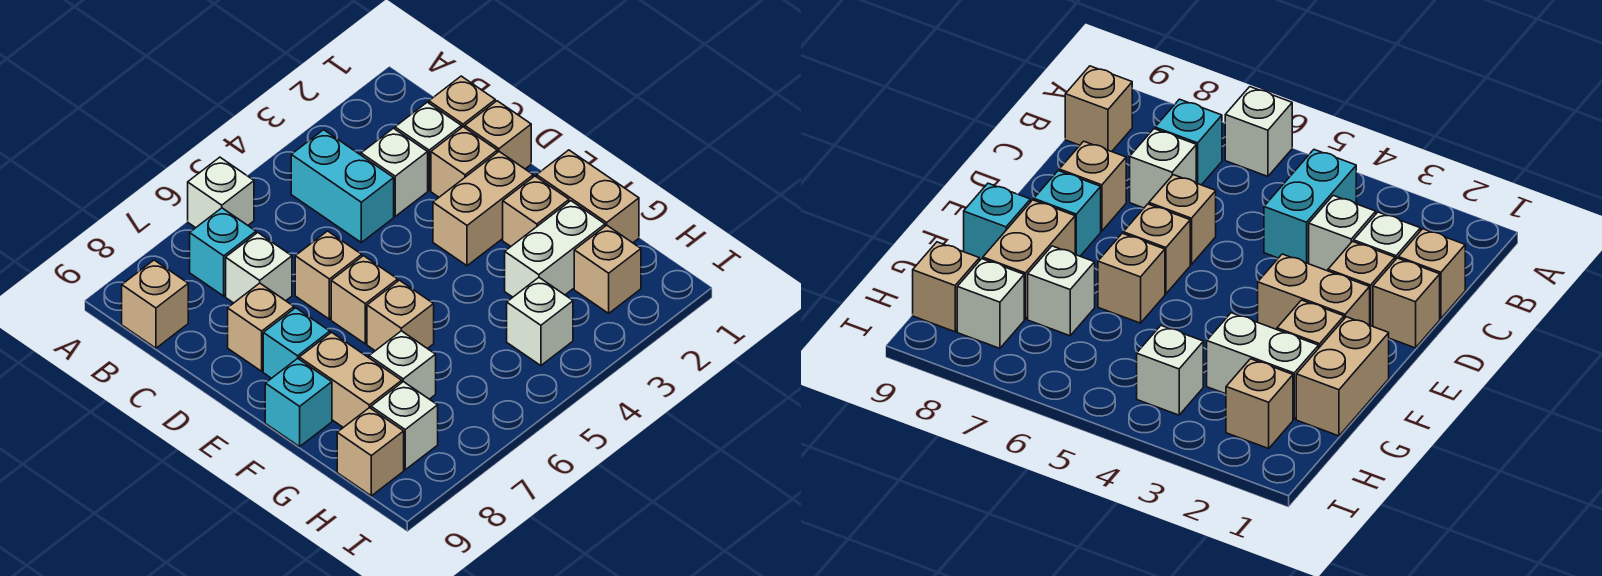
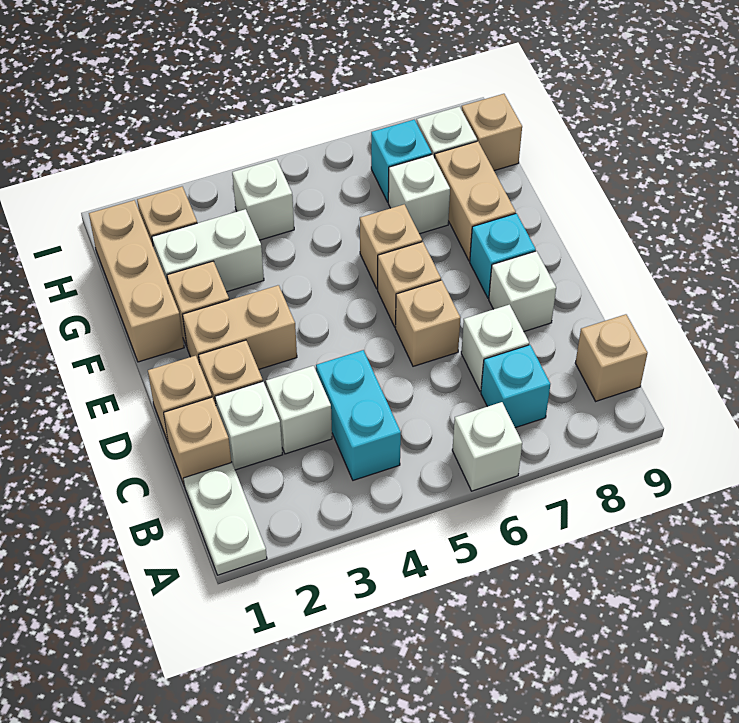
none -> white plate A1:B1 level 1
tan brick D8 level 1 -> white brick D8 level 1
tan brick F1:G1 level 1 -> tan brick F1:H1 level 1
cyan brick F9 level 1 -> cyan brick H7 level 1

